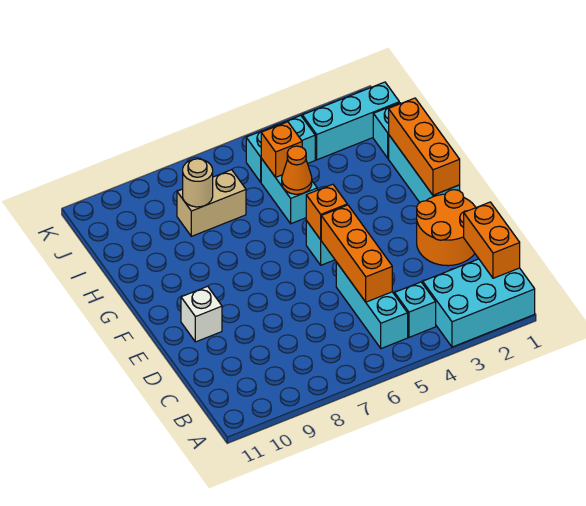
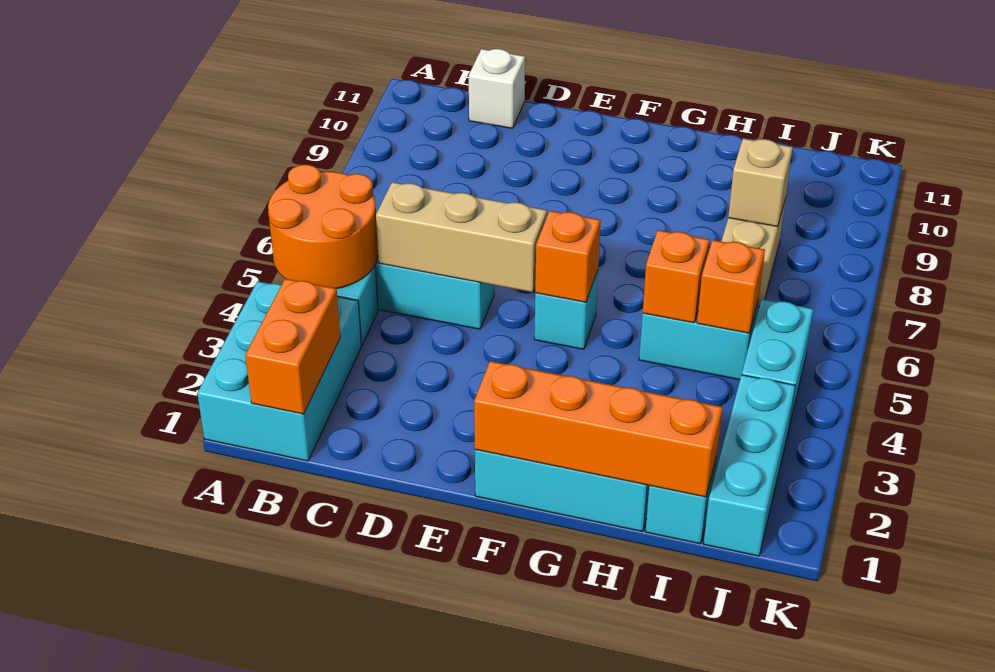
orange brick B1:C1 level 2 -> orange brick B1:B2 level 2
orange brick C5:E5 level 2 -> tan brick C5:E5 level 2
orange round brick D1:E2 level 1 -> orange round brick A4:B5 level 2
white brick E10 level 1 -> white brick C11 level 1
orange brick F1:H1 level 2 -> orange brick F1:I1 level 2
orange cone H5 level 2 -> orange brick H5 level 2
tan round brick I8 level 2 -> tan brick I8 level 2

